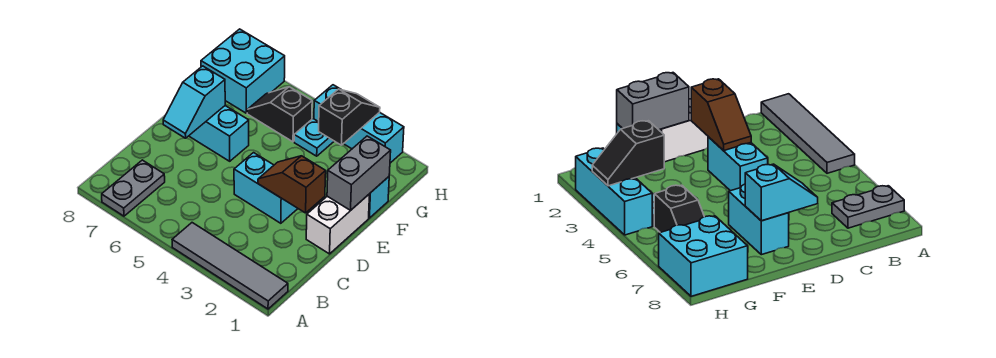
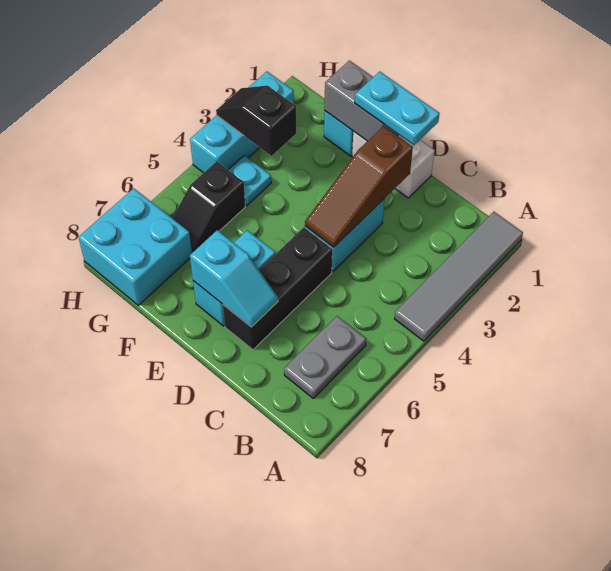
grey plate A7:B7 level 1 -> grey plate B6:B7 level 1
none -> cyan plate D1:E1 level 3
brown slope D2:D3 level 2 top 2 -> brown slope D2:D4 level 2 top 2
none -> black brick D5:D7 level 1

